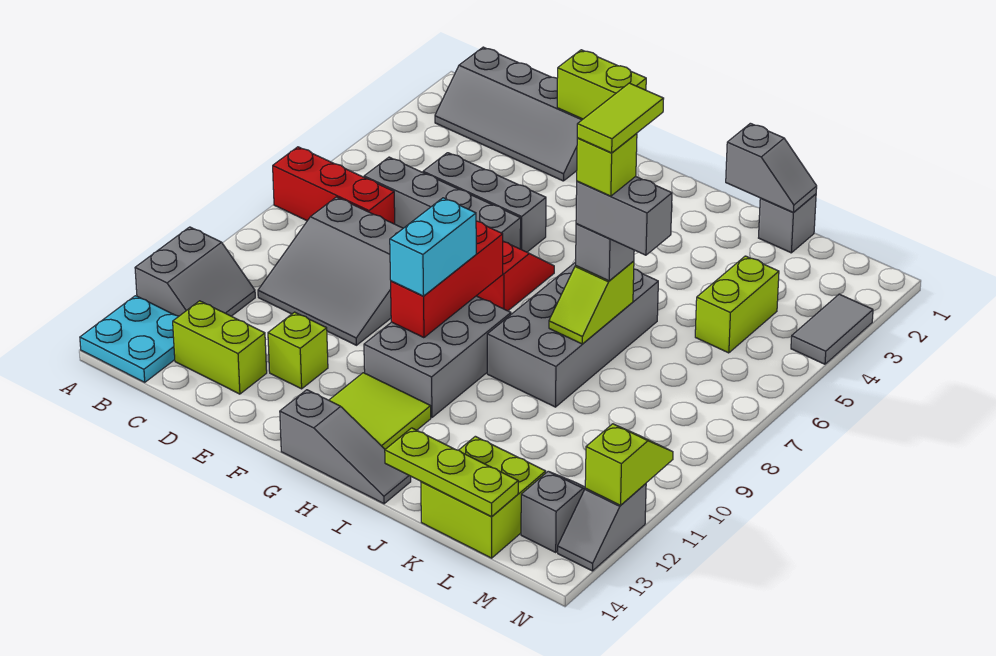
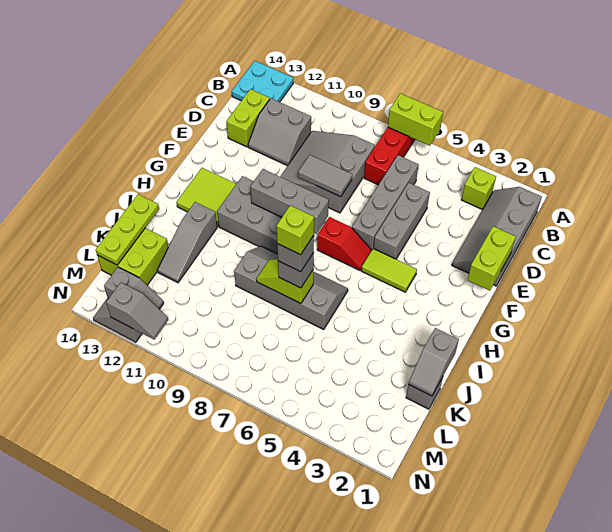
grey slope A11:B12 level 1 top A -> grey slope C11:D12 level 1 top C
lime brick E12 level 1 -> lime brick B3 level 1
red brick G8:G10 level 2 -> grey brick G8:G10 level 2
cyan brick G9:G10 level 3 -> none
grey slope G14:I14 level 1 top G -> grey slope I12:K12 level 1 top I
grey brick I6:J9 level 1 -> grey slope I6:J9 level 1 top J
lime tile J6:J7 level 6 -> lime tile G4:G5 level 1
grey brick J7:K7 level 4 -> grey brick J7 level 4
lime brick L4:L5 level 1 -> lime brick A6:A7 level 2
grey tile N3:N4 level 1 -> grey tile E8:E9 level 2
lime slope N11:N12 level 2 top 12 -> grey slope N11:N12 level 2 top 12

